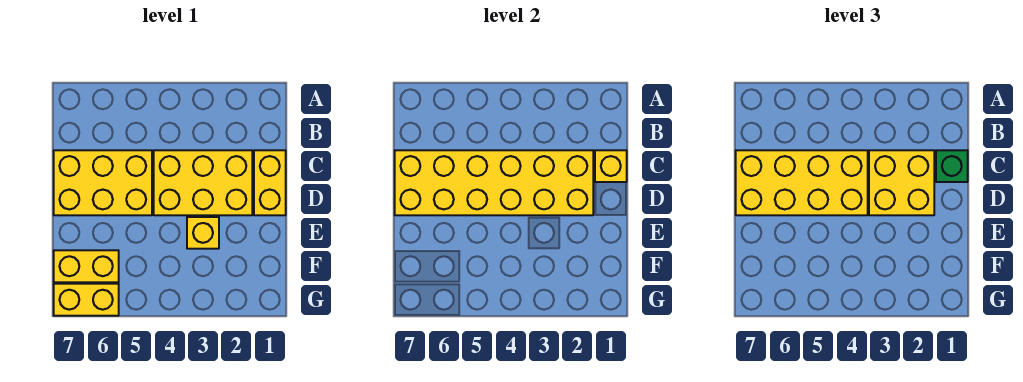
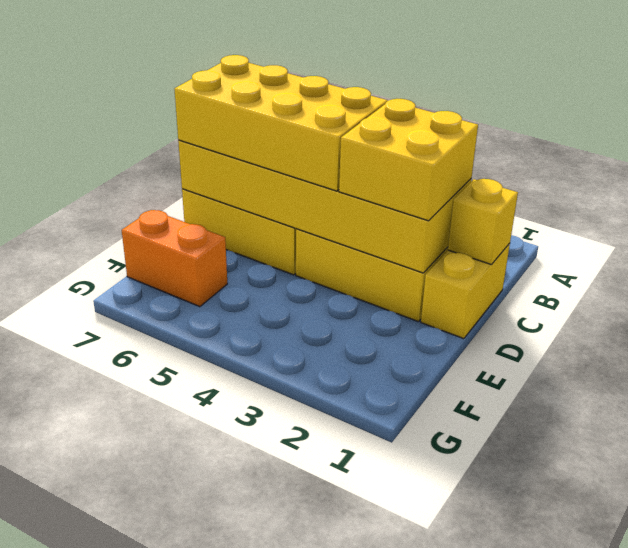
green brick C1 level 3 -> none
yellow brick E3 level 1 -> none
yellow brick F6:F7 level 1 -> orange brick F6:F7 level 1
yellow brick G6:G7 level 1 -> none

